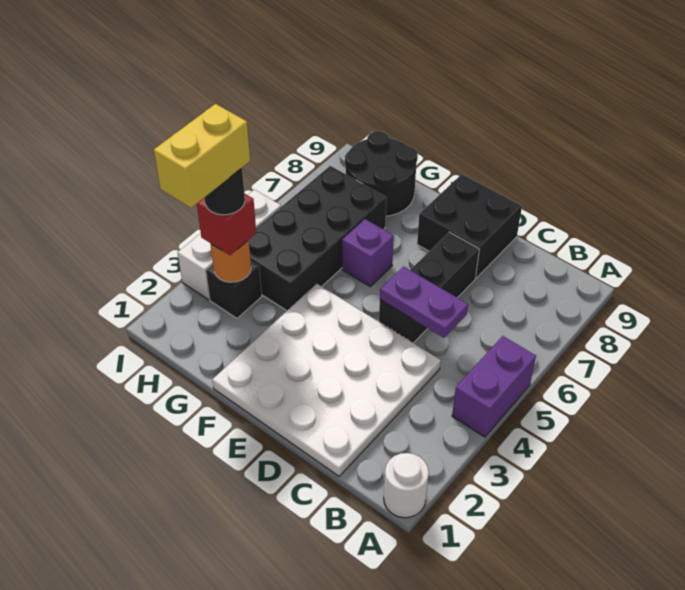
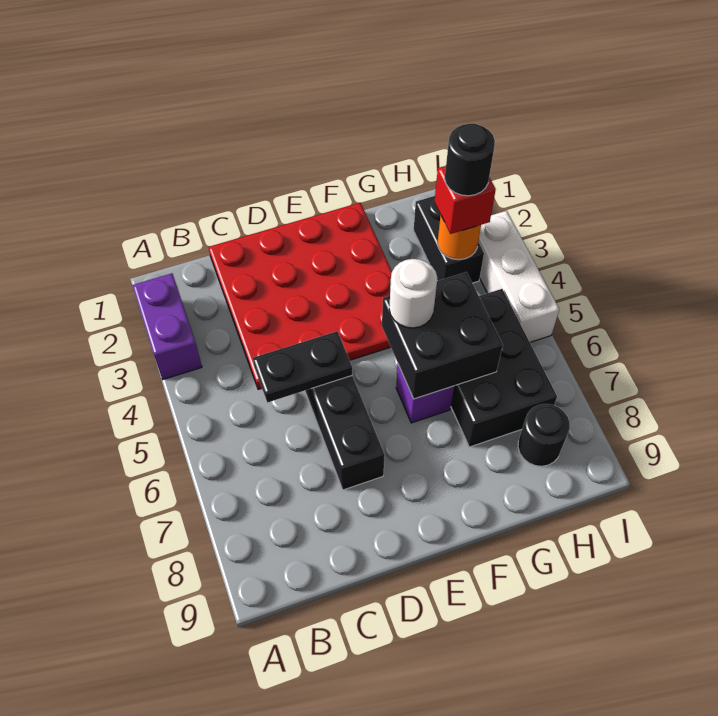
white round brick A1 level 1 -> white round brick F5 level 3
purple brick A4:A5 level 1 -> purple brick A2:A3 level 1
white plate C1:F4 level 1 -> red plate C1:F4 level 1
purple plate C5:D5 level 2 -> black plate C5:D5 level 2
black brick D8:E9 level 1 -> black brick F5:G6 level 2
black brick G4:H7 level 1 -> black brick G5:H7 level 1
black round brick G8:H9 level 1 -> black round brick H8 level 1
yellow brick H2:H3 level 5 -> none
black brick H3 level 1 -> black brick H2:H3 level 1

